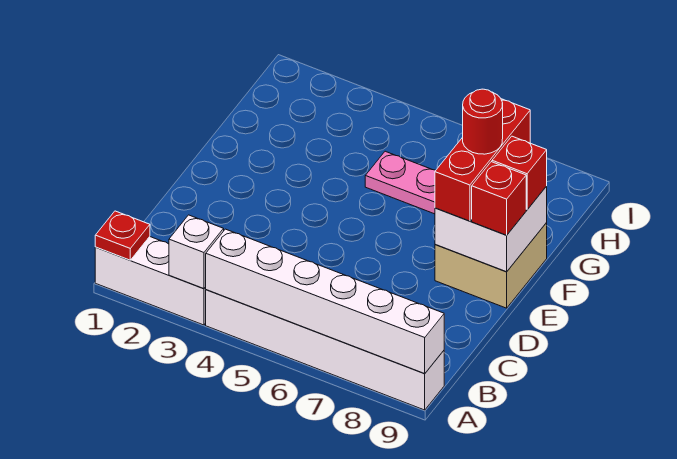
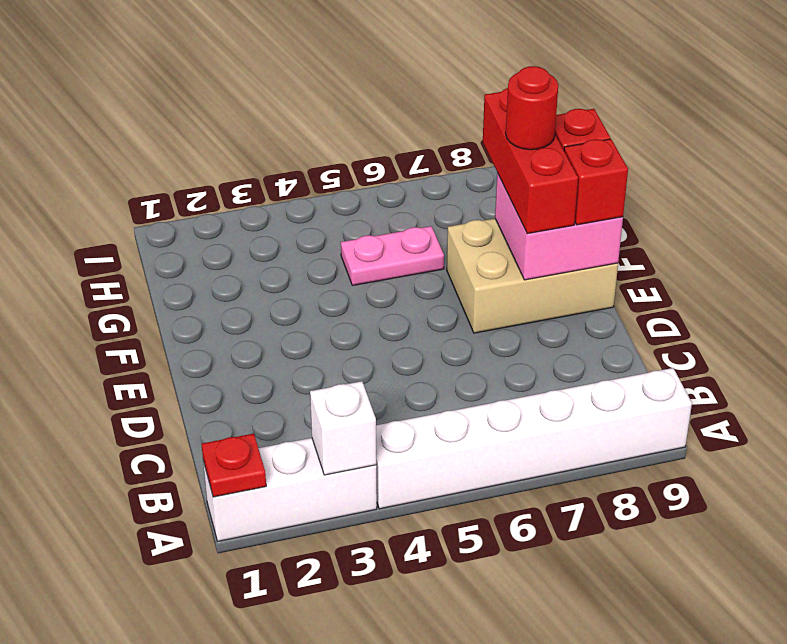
white brick A4:A9 level 2 -> none
tan brick E8:F9 level 1 -> tan brick E7:F9 level 1
white brick E8:F9 level 2 -> pink brick E8:F9 level 2

